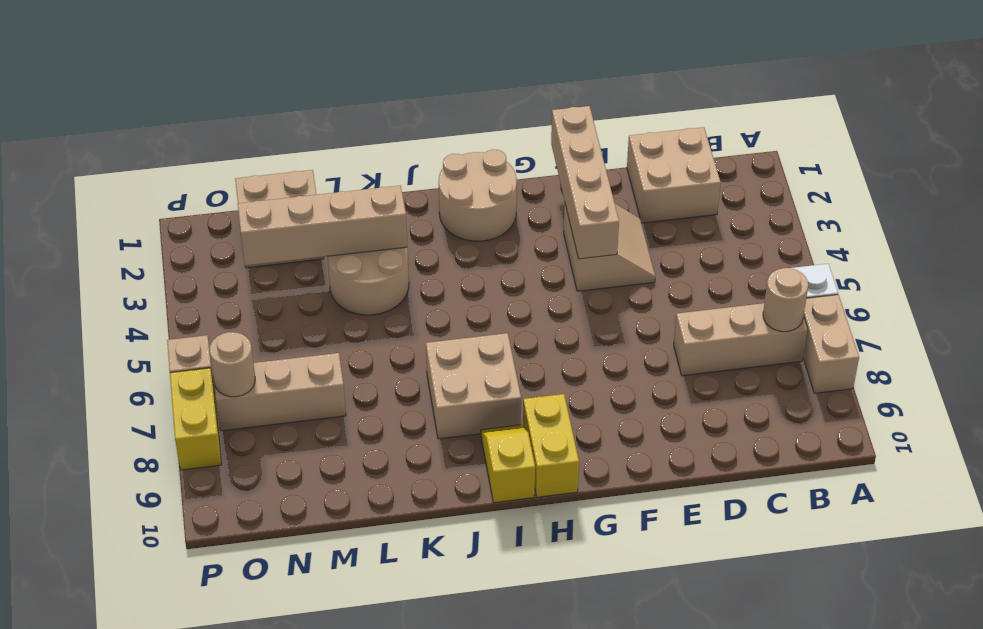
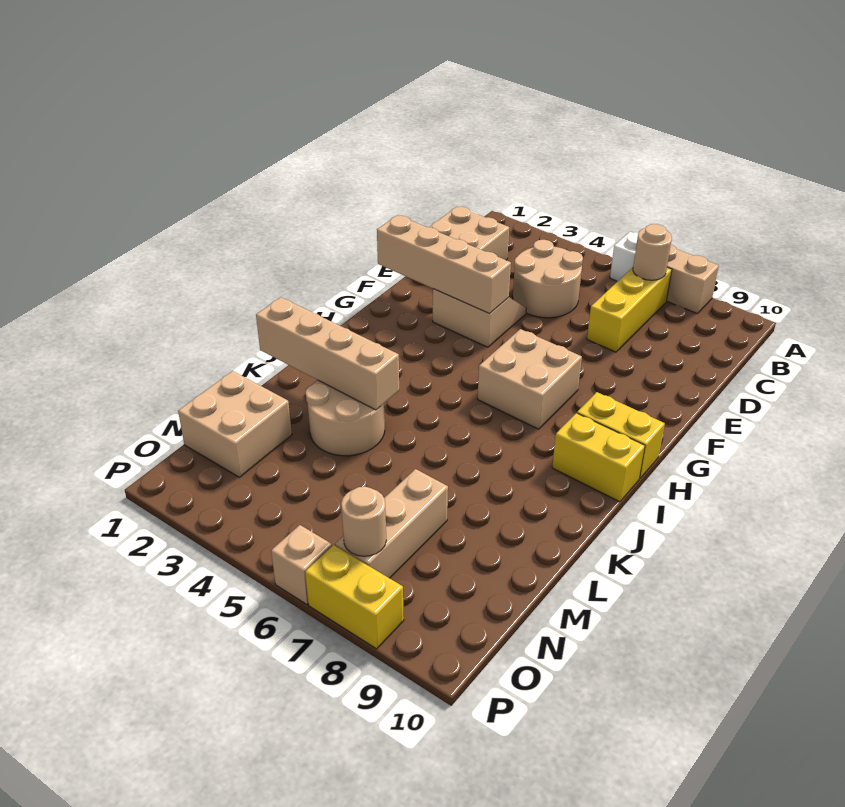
tan brick B7:D7 level 1 -> yellow brick B7:D7 level 1
tan round brick H1:I2 level 1 -> tan round brick C4:D5 level 1
tan brick I7:J8 level 1 -> tan brick G6:H7 level 1
yellow slope I9:I10 level 1 top 10 -> yellow brick I9:I10 level 1
tan brick K3:N3 level 2 -> tan brick K1:K4 level 2

